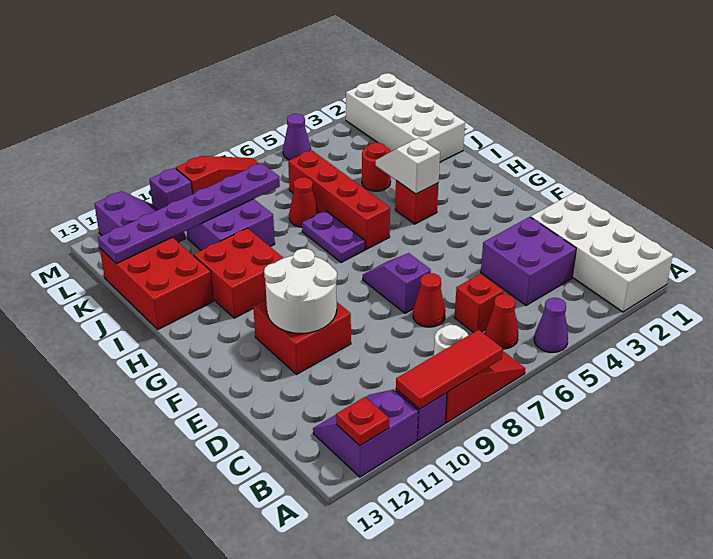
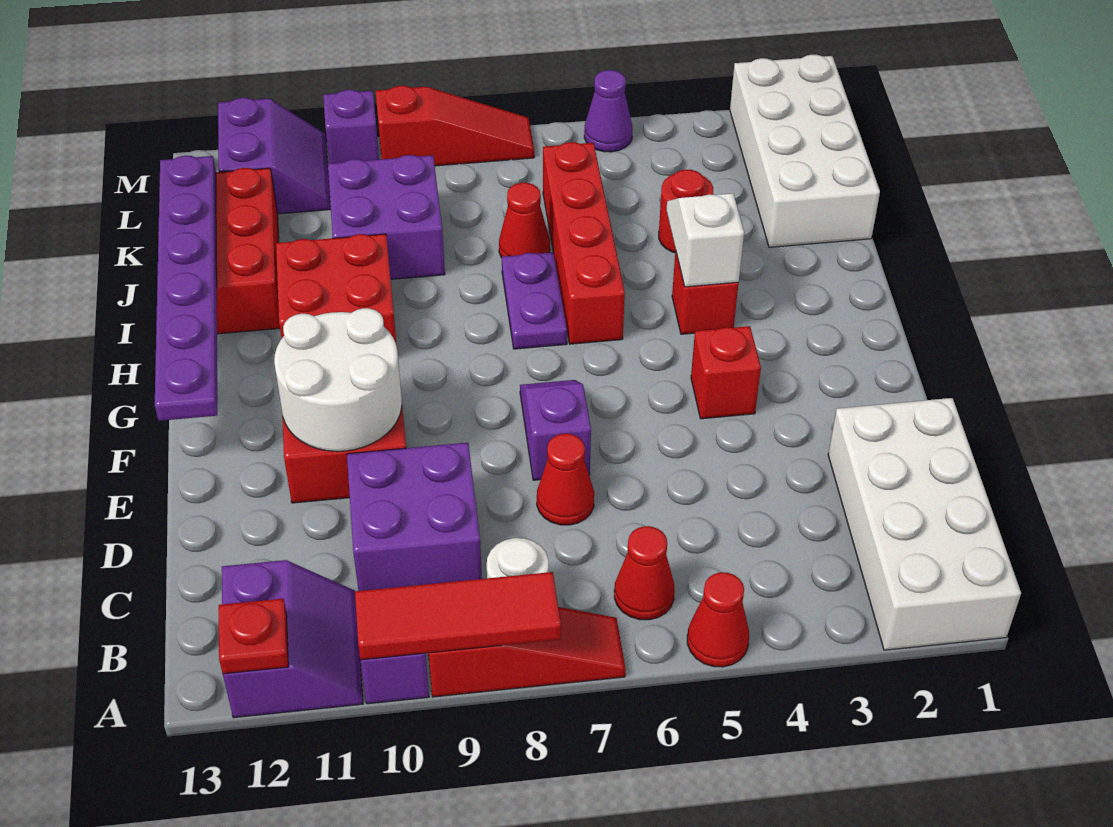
purple cone A5 level 1 -> red cone A5 level 1
purple slope A11:B12 level 1 top A -> purple slope A11:B12 level 1 top 12
purple brick C3:D4 level 1 -> purple brick C9:D10 level 1
red brick C6 level 1 -> red brick F4 level 1
purple plate K8:K13 level 2 -> purple plate F13:K13 level 2

